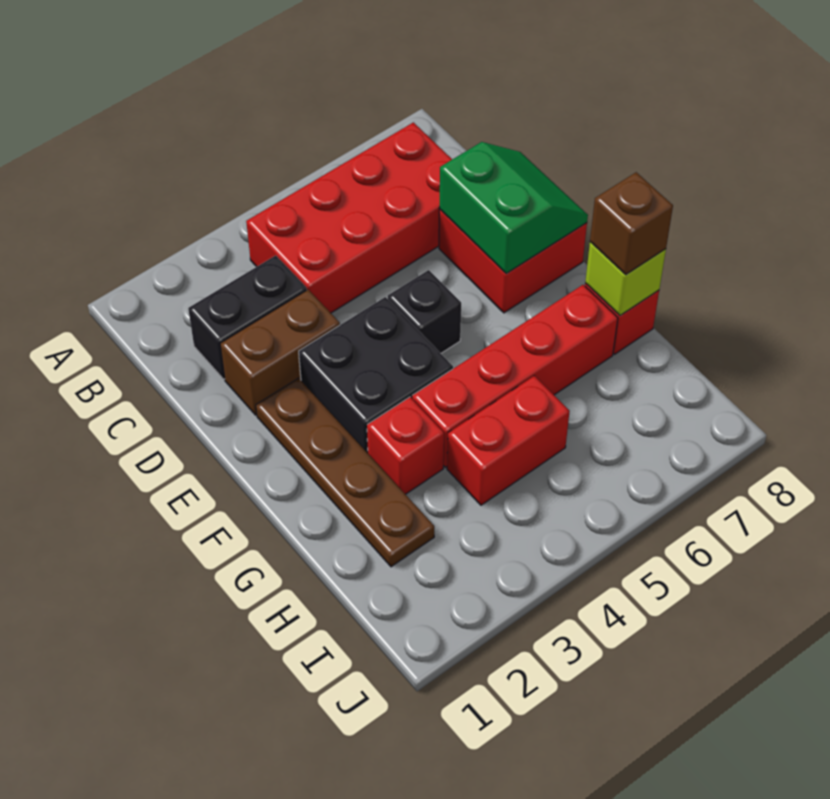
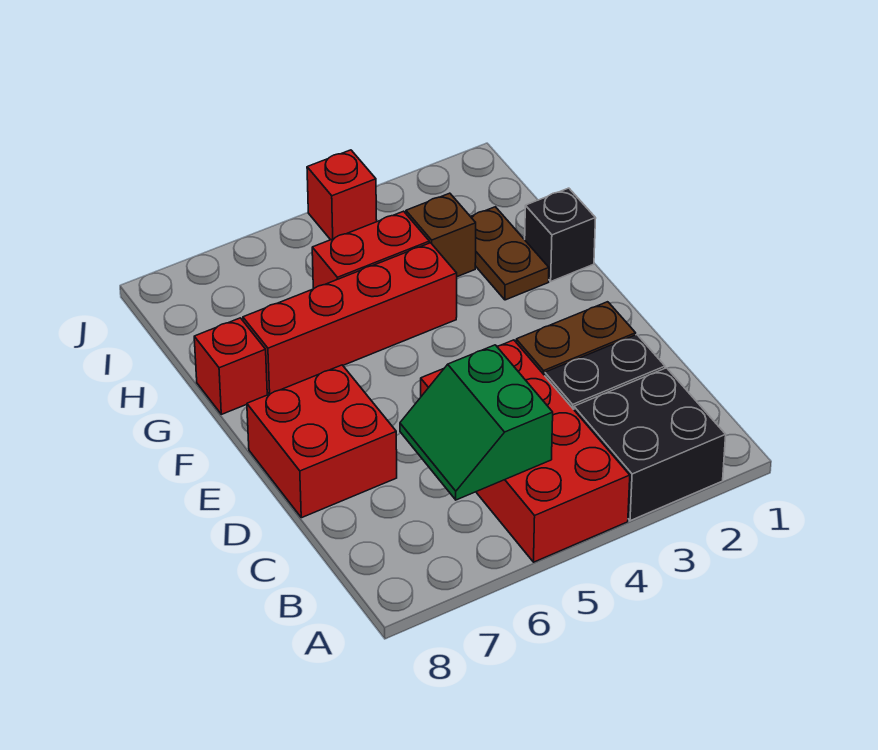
red brick B4:C7 level 1 -> red brick A4:D5 level 1
green slope D7:E8 level 2 top 7 -> green slope B5:C6 level 2 top 5
brown plate E2:H2 level 1 -> brown plate G2:H2 level 1
black brick E3:F4 level 1 -> black brick A2:B3 level 1
black brick E5 level 1 -> black brick G1 level 1
red brick G3 level 1 -> red brick J4 level 1
lime brick G8 level 2 -> none
brown brick G8 level 3 -> brown brick H3 level 1

